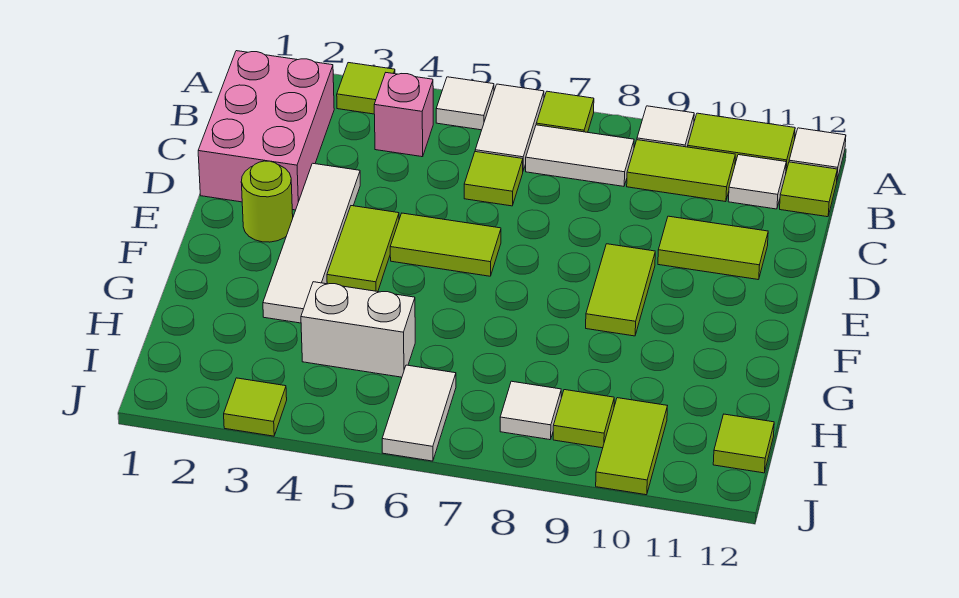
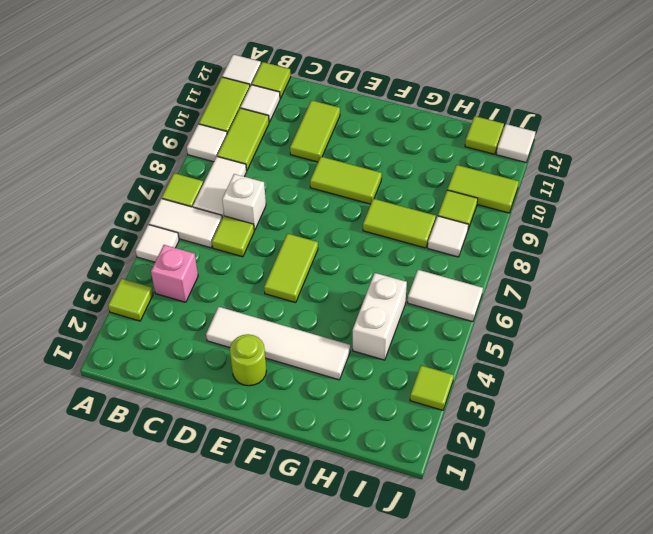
pink brick B1:D2 level 1 -> none
none -> white brick C7 level 1
lime tile E4:F4 level 1 -> lime tile G8:H8 level 1
none -> white tile J12 level 1

